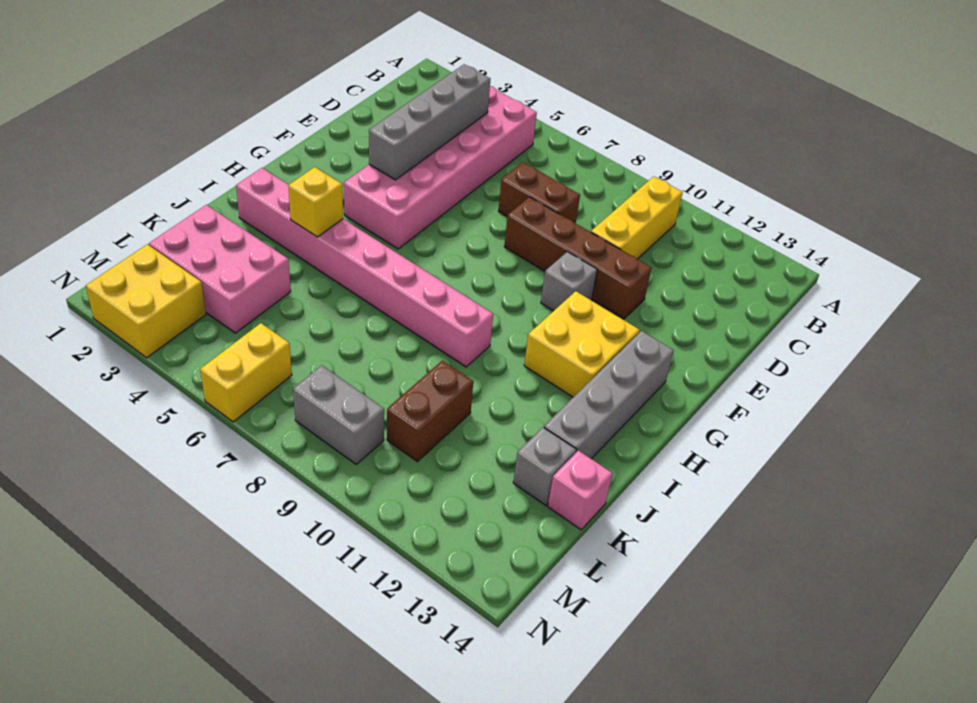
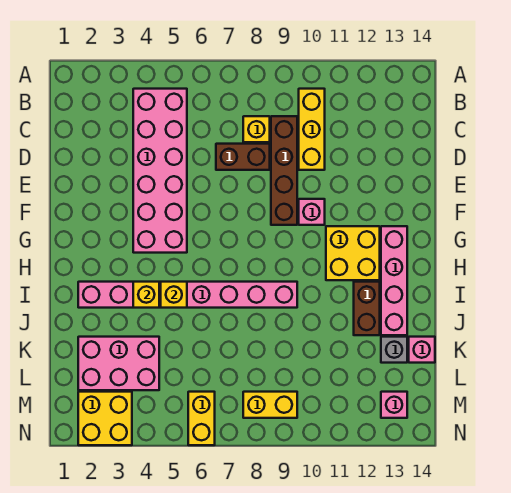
grey brick C4:F4 level 2 -> none
none -> yellow brick C8 level 1
brown brick E8:E11 level 1 -> brown brick C9:F9 level 1
grey brick F10 level 1 -> pink brick F10 level 1
grey brick G13:J13 level 1 -> pink brick G13:J13 level 1
none -> yellow brick I5 level 2
brown brick K10:L10 level 1 -> brown brick I12:J12 level 1
grey brick M8:M9 level 1 -> yellow brick M8:M9 level 1
none -> pink brick M13 level 1

